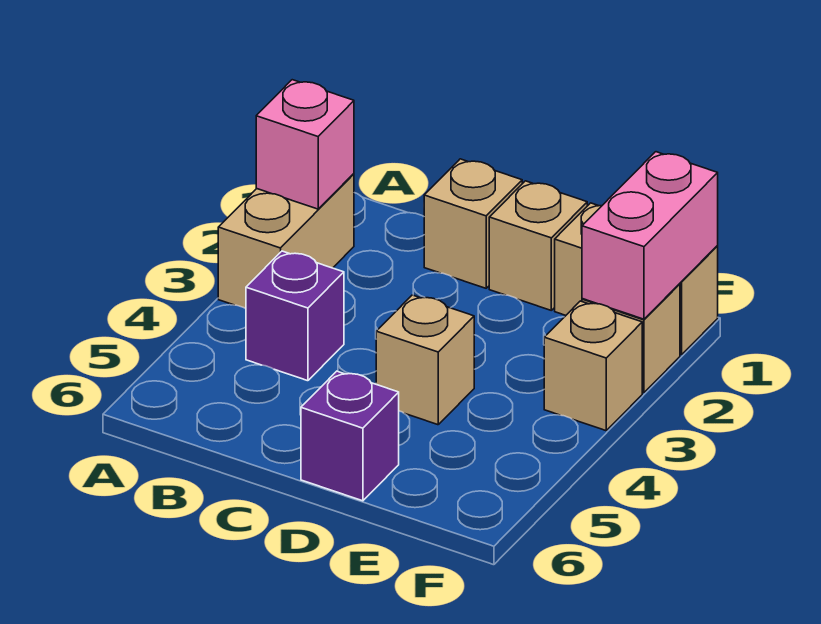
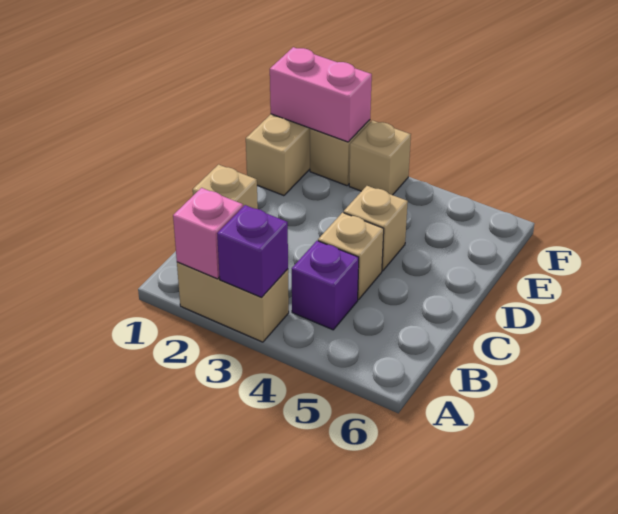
tan brick D1 level 1 -> tan brick C4 level 1
purple brick D6 level 1 -> purple brick A3 level 2

